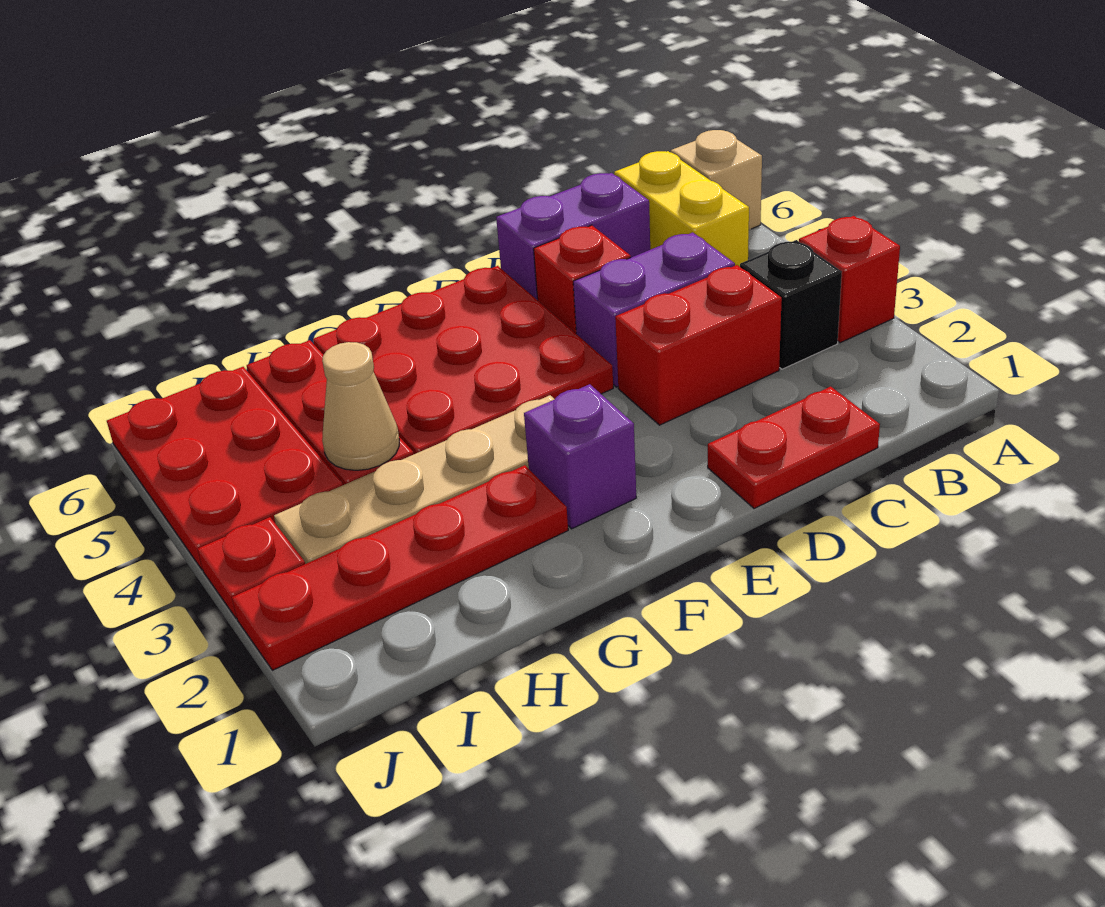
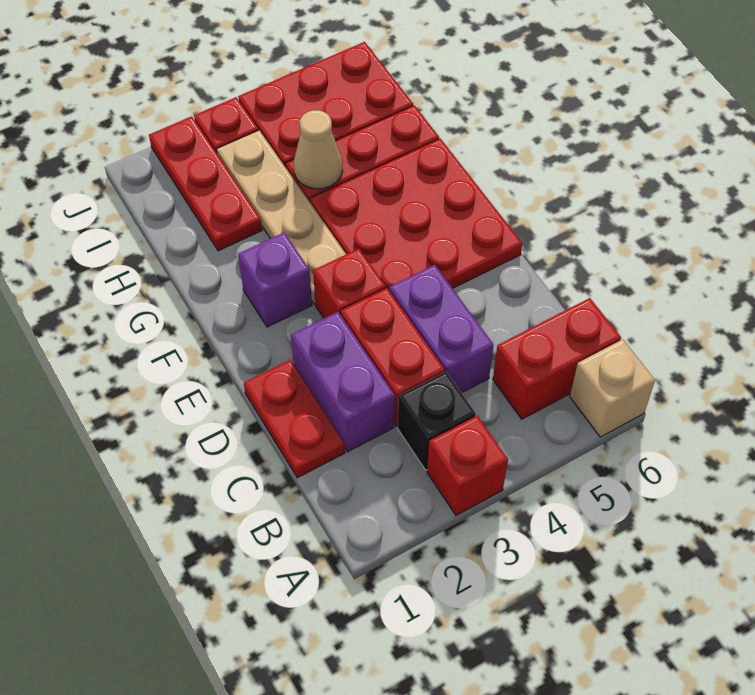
yellow brick B5:B6 level 1 -> red brick B5:B6 level 1
purple brick C6:D6 level 1 -> purple brick C2:D2 level 1
red brick D5 level 1 -> red brick E3 level 1
red plate G2:J2 level 1 -> red plate H2:J2 level 1

